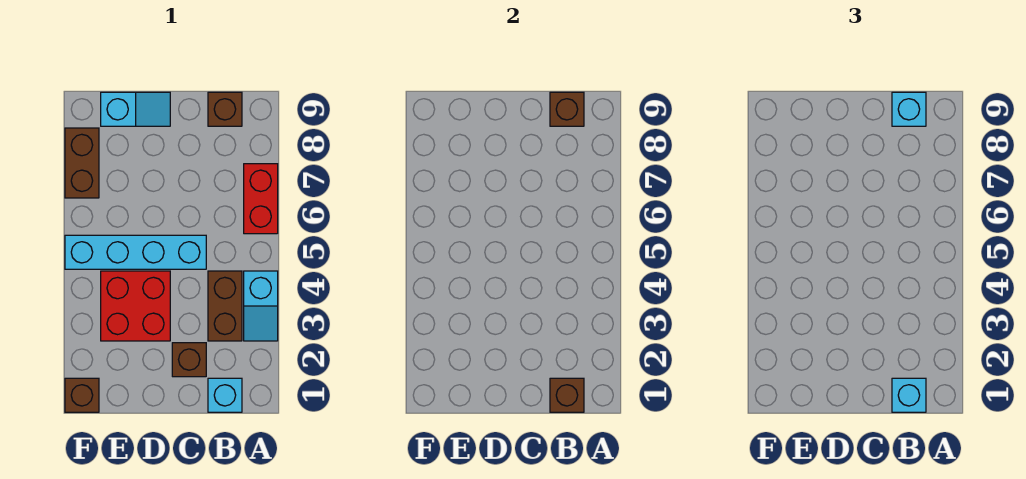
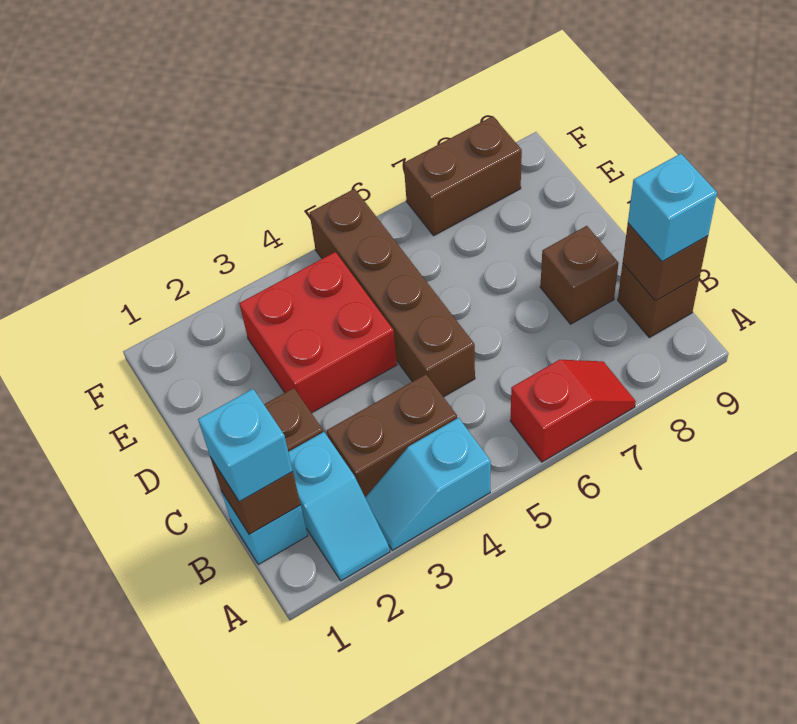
red brick A6:A7 level 1 -> red slope A6:A7 level 1 top 6
cyan brick C5:F5 level 1 -> brown brick C5:F5 level 1
cyan slope D9:E9 level 1 top E -> cyan slope A2:B2 level 1 top B
brown brick F1 level 1 -> brown brick C8 level 1

